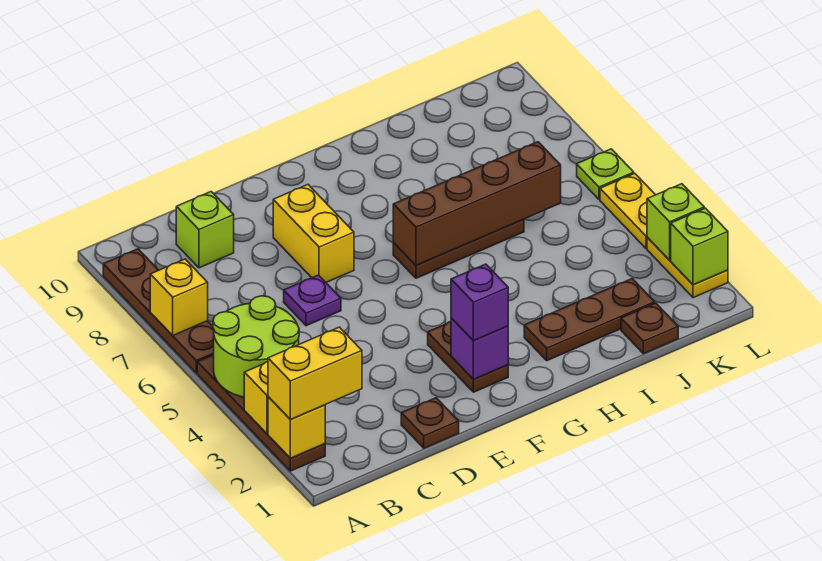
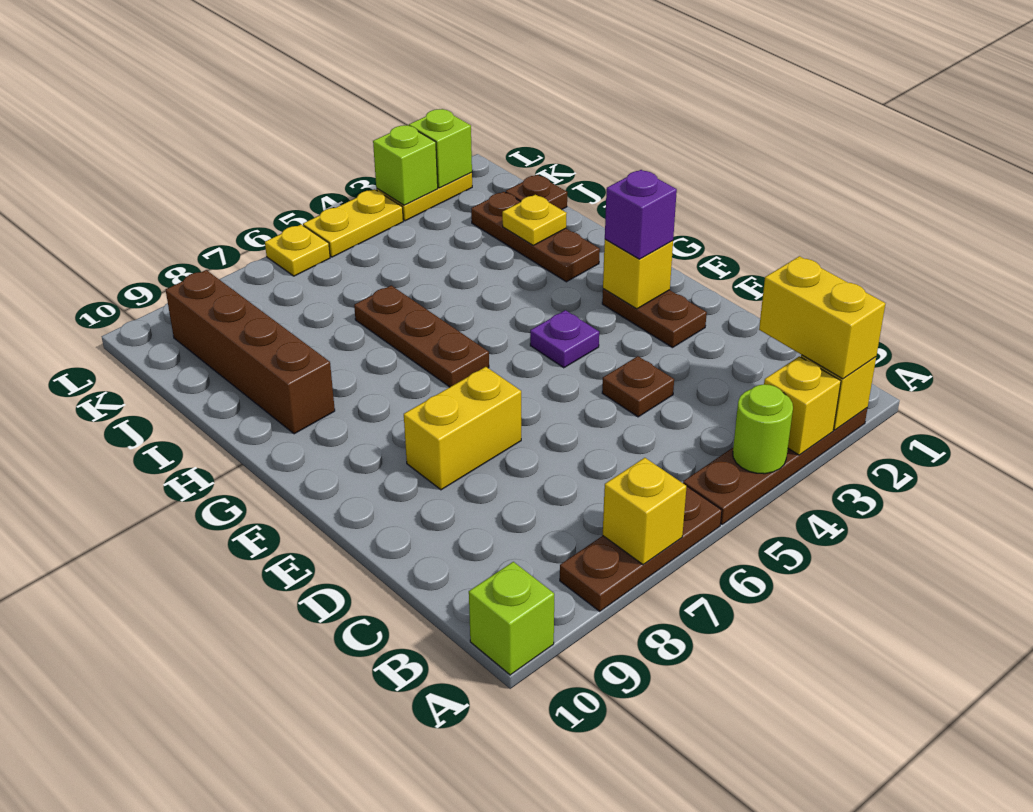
lime round brick A4:B5 level 2 -> lime round brick A4 level 2
brown plate A6:A9 level 1 -> brown plate A6:A8 level 1
lime brick C9 level 1 -> lime brick A10 level 1
brown plate D1 level 1 -> brown plate D4 level 1
purple plate D6 level 1 -> purple plate F4 level 1
brown plate F2:F3 level 1 -> brown plate E2:F2 level 1
purple brick F2 level 2 -> yellow brick F2 level 2
brown brick G6:J6 level 2 -> brown brick H9:K9 level 1
none -> yellow plate I2 level 2
lime plate L6 level 1 -> yellow plate L6 level 1

